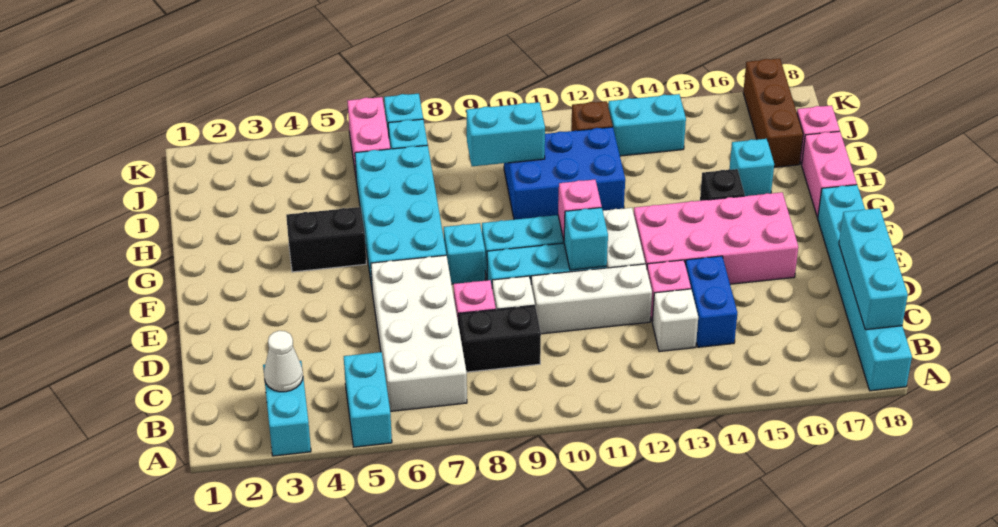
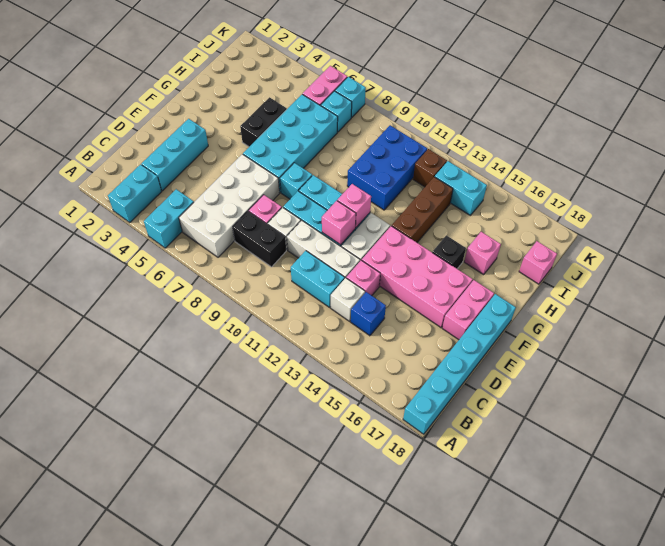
white cone B3 level 2 -> none
cyan brick B18:D18 level 2 -> cyan brick C3:E3 level 1
blue brick C14:D14 level 1 -> blue brick C14 level 1
cyan brick E11 level 2 -> pink brick E11 level 2
black brick G4:G5 level 1 -> black brick G5:H5 level 1
pink brick G18:H18 level 1 -> pink brick E17:F17 level 1
blue brick H10:I12 level 1 -> blue brick H10:J11 level 1
cyan brick H16 level 1 -> pink brick H16 level 1
cyan brick I9:I10 level 2 -> cyan brick C11:C12 level 1
brown brick I17:K17 level 1 -> brown brick G13:I13 level 1

